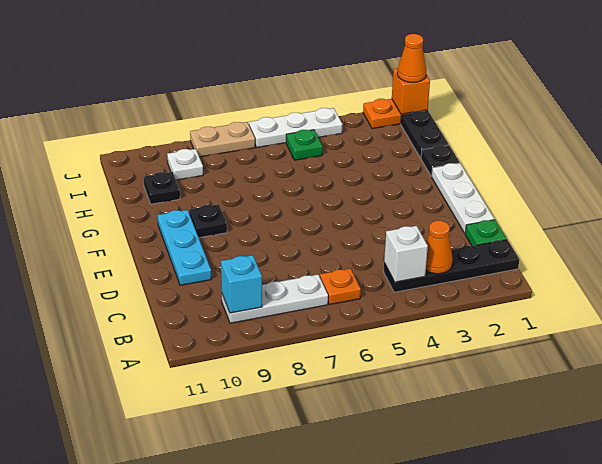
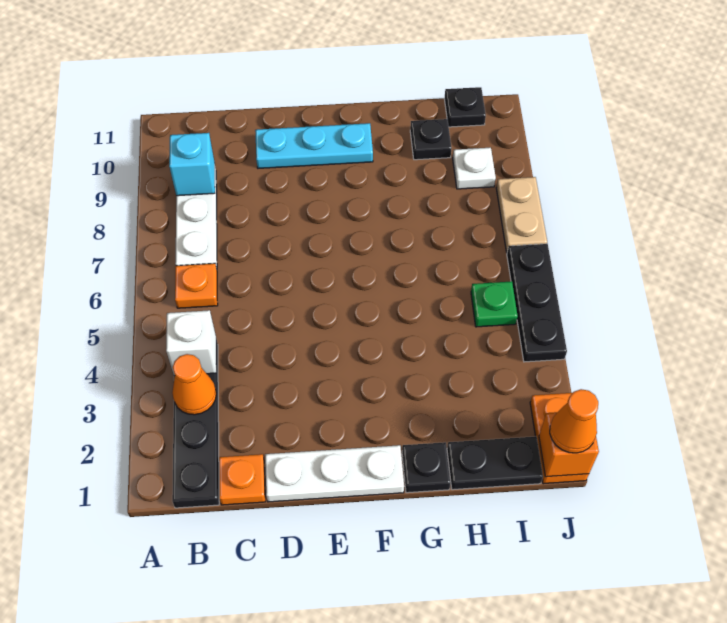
green plate C1 level 1 -> orange plate C1 level 1
black plate F9 level 1 -> black plate I11 level 1
white plate J4:J6 level 1 -> black plate J4:J6 level 1

